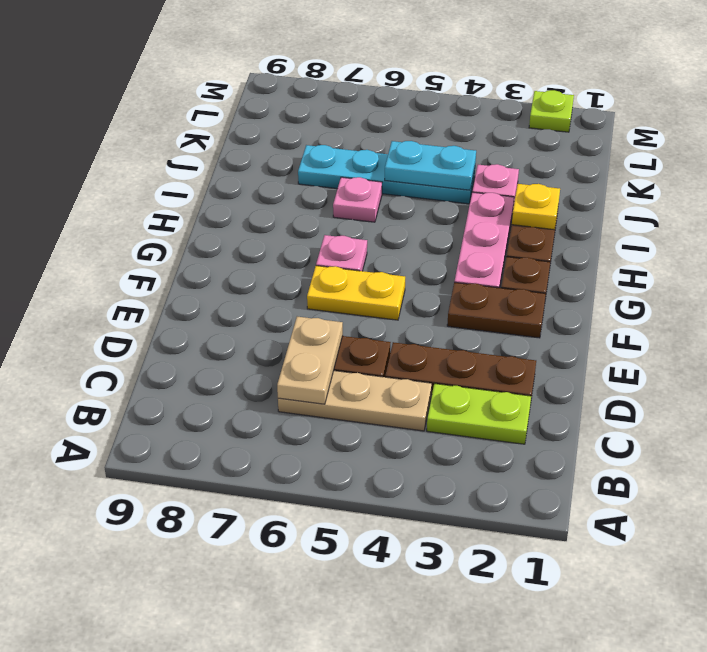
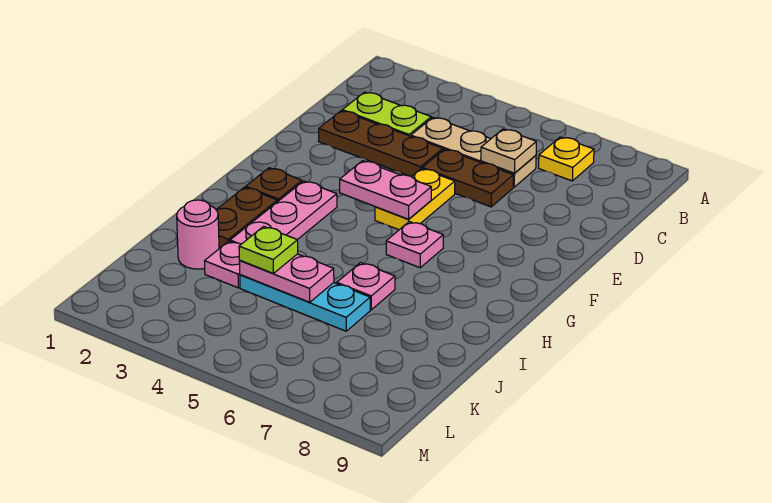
tan plate C6:D6 level 2 -> tan plate C6 level 2
brown plate F2:F3 level 1 -> none
none -> pink plate F4:F5 level 2
yellow plate F5:F6 level 1 -> yellow plate E5:F5 level 1
yellow plate I2 level 2 -> yellow plate B7 level 1
none -> pink round brick J2 level 1
cyan plate J4:J7 level 1 -> cyan plate J4:J6 level 1
cyan plate J4:J5 level 2 -> pink plate J4:J5 level 2
lime plate M2 level 1 -> lime plate J4 level 3

